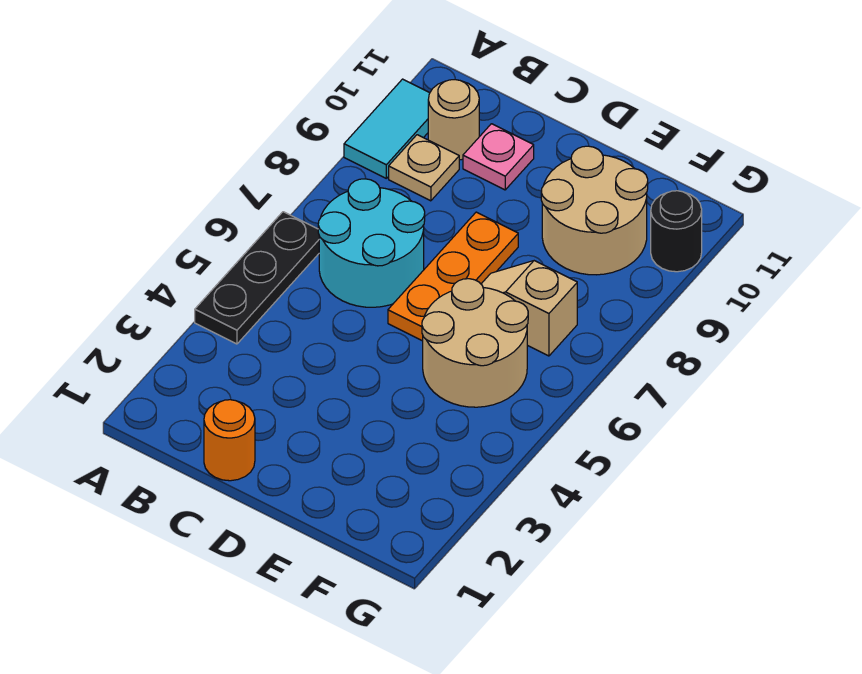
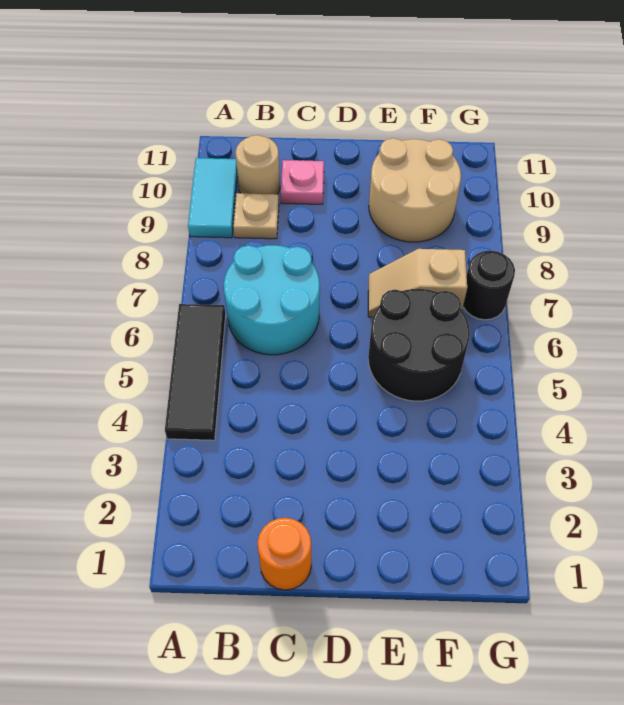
black plate A4:A6 level 1 -> black tile A4:A6 level 1
orange plate D6:D8 level 1 -> none
tan round brick E5:F6 level 1 -> black round brick E5:F6 level 1
black round brick G10 level 1 -> black round brick G7 level 1

